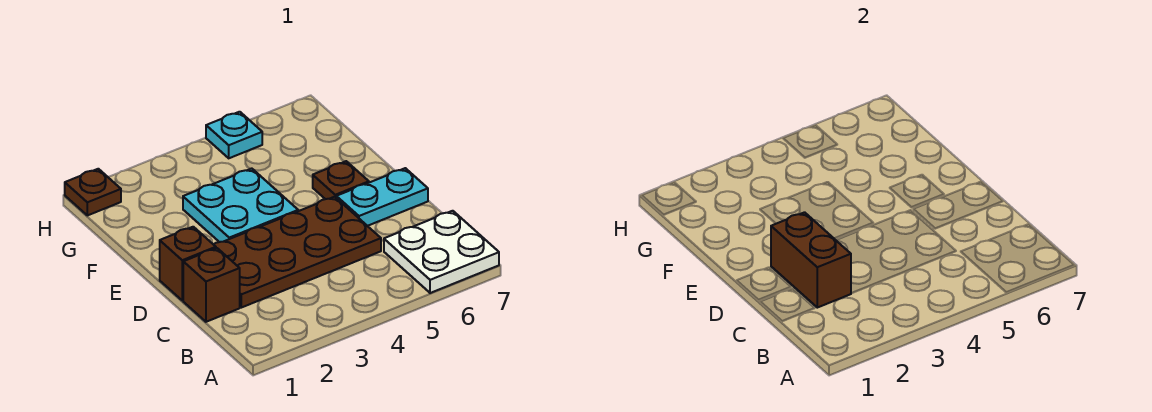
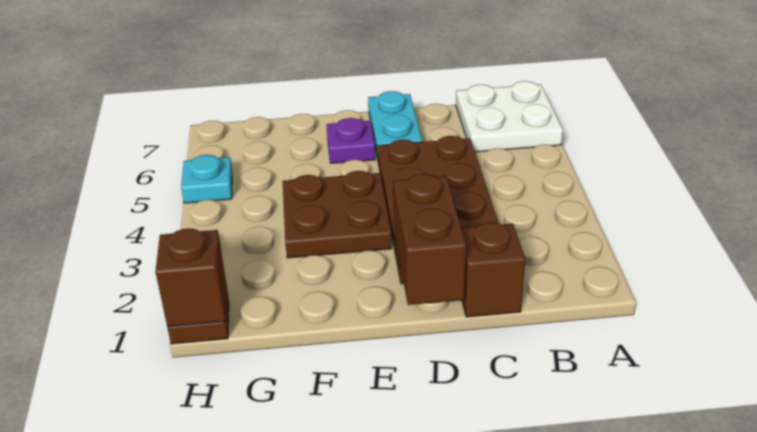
brown brick C2:D2 level 2 -> brown brick D1:D2 level 2
brown brick D1 level 1 -> brown brick H1 level 2
cyan plate E3:F4 level 1 -> brown plate E3:F4 level 1
brown plate E6 level 1 -> purple plate E6 level 1

